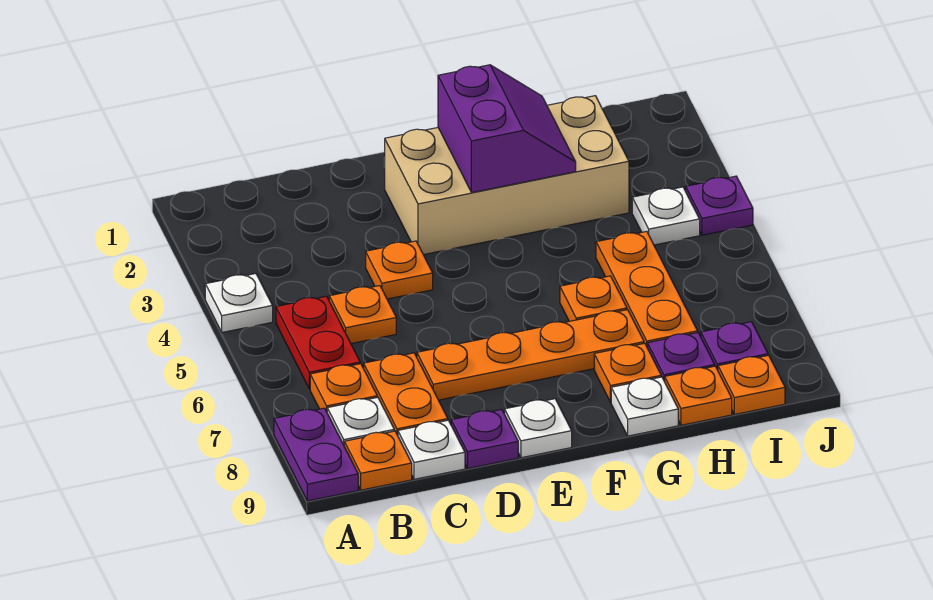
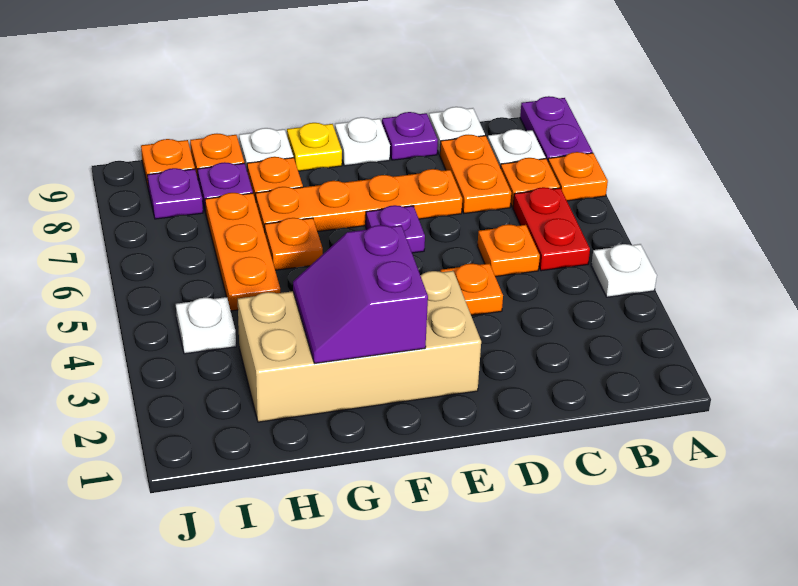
orange plate B9 level 1 -> orange plate A7 level 1
none -> yellow plate F9 level 1
purple plate J4 level 1 -> purple plate E6 level 1

